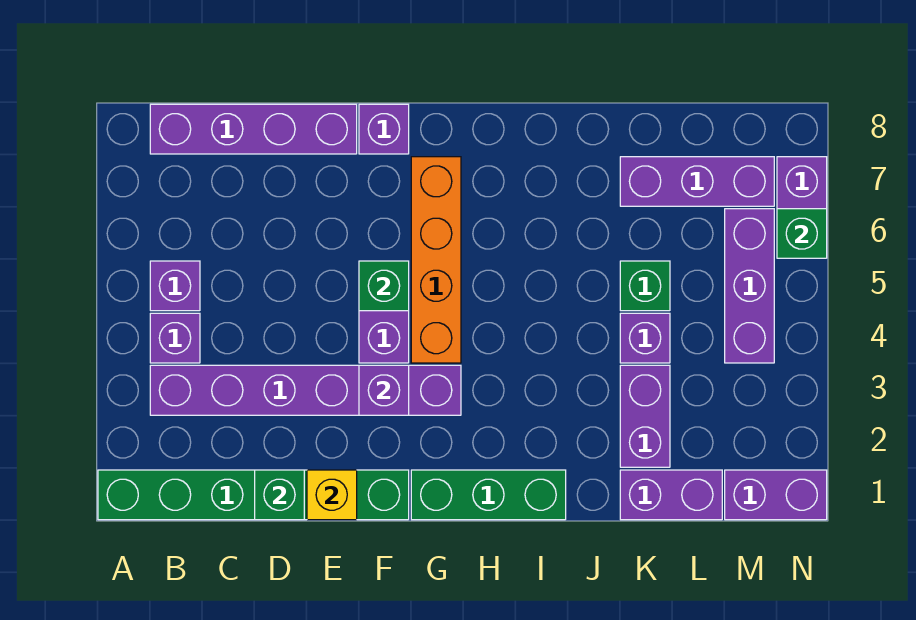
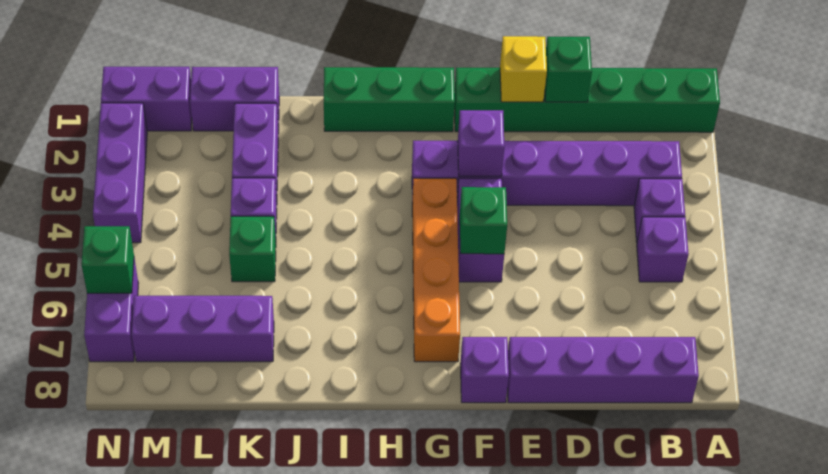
purple brick M4:M6 level 1 -> purple brick N2:N4 level 1

